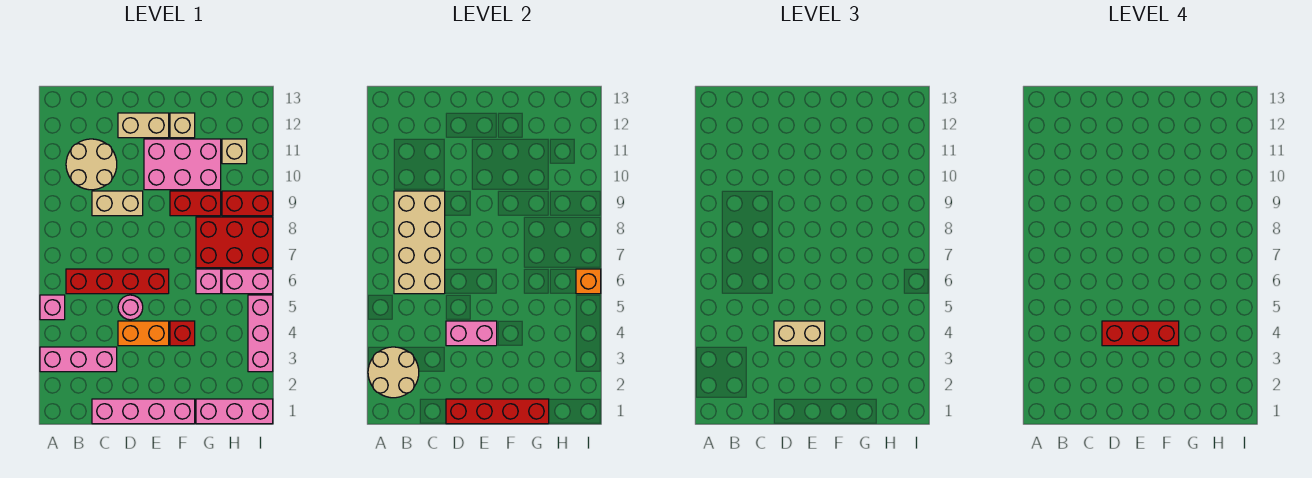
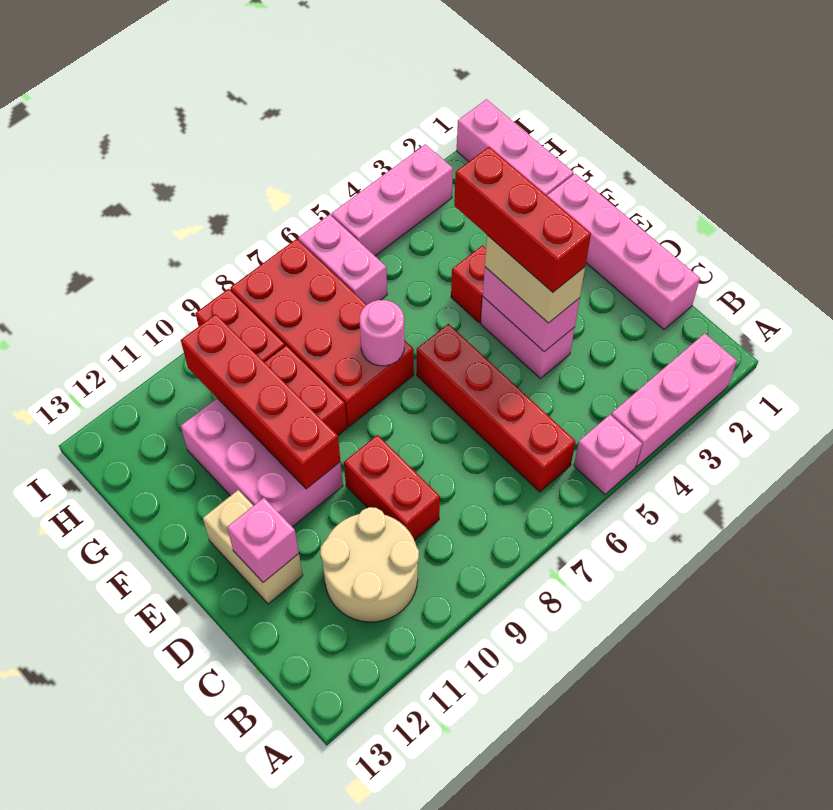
tan round brick A2:B3 level 2 -> none
pink brick A3:C3 level 1 -> pink brick A2:A4 level 1
tan brick B6:C9 level 2 -> none
tan brick C9:D9 level 1 -> red brick C9:D9 level 1
red brick D1:G1 level 2 -> red brick E10:H10 level 2
orange brick D4:E4 level 1 -> pink brick D4:E4 level 1
pink round brick D5 level 1 -> pink round brick F7 level 2
tan brick F12 level 1 -> none
pink brick G6 level 1 -> pink brick D12 level 2
red brick G7:I8 level 1 -> red brick F7:I8 level 1
tan brick H11 level 1 -> none
orange brick I6 level 2 -> none

